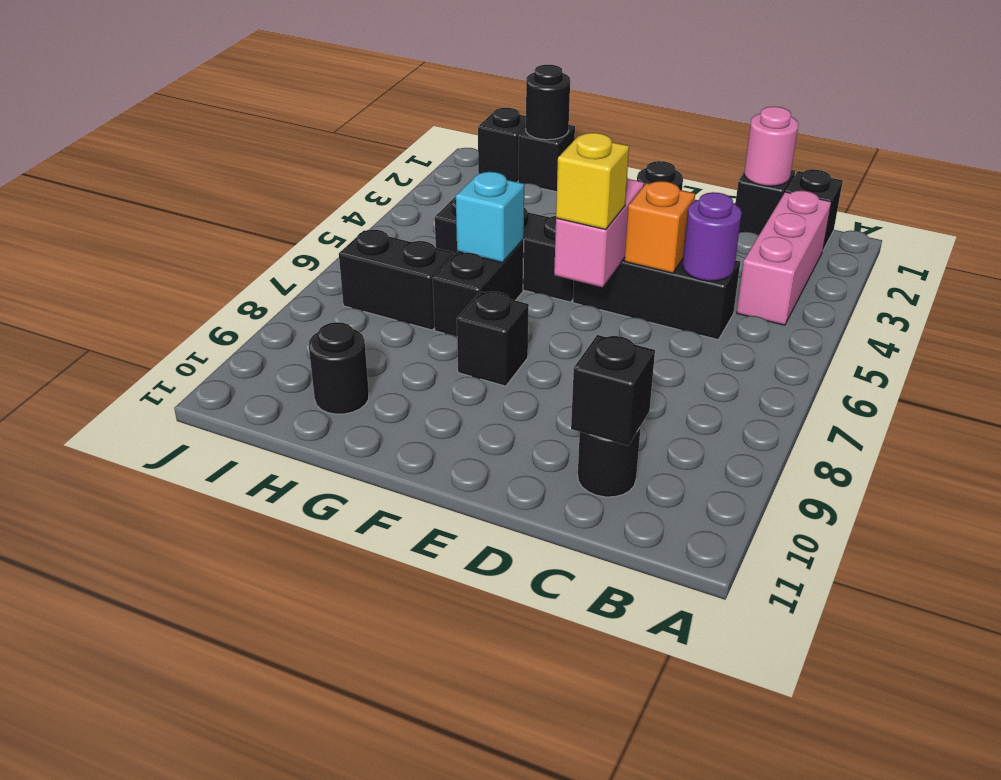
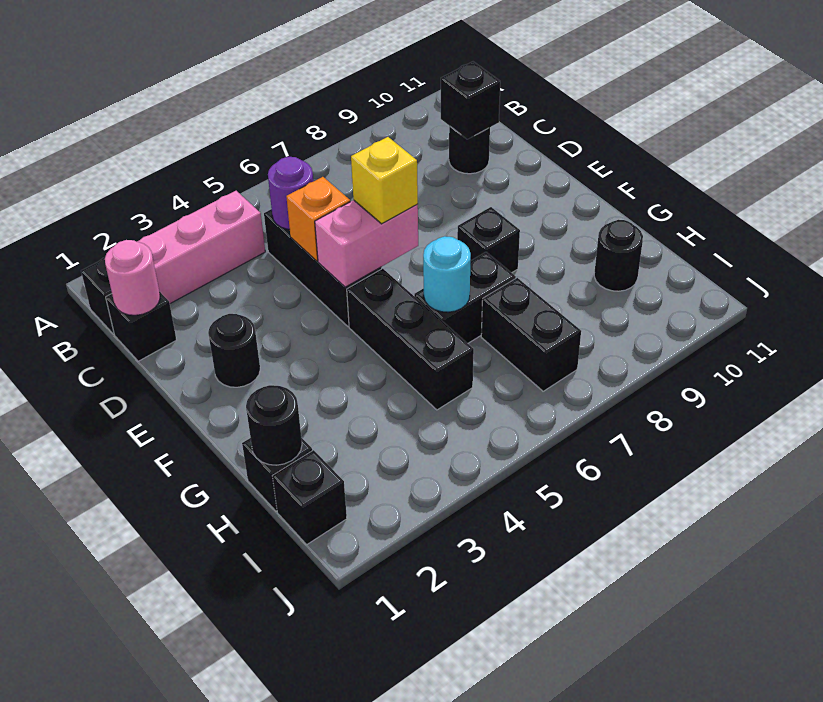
cyan brick G6 level 2 -> cyan round brick G6 level 2

